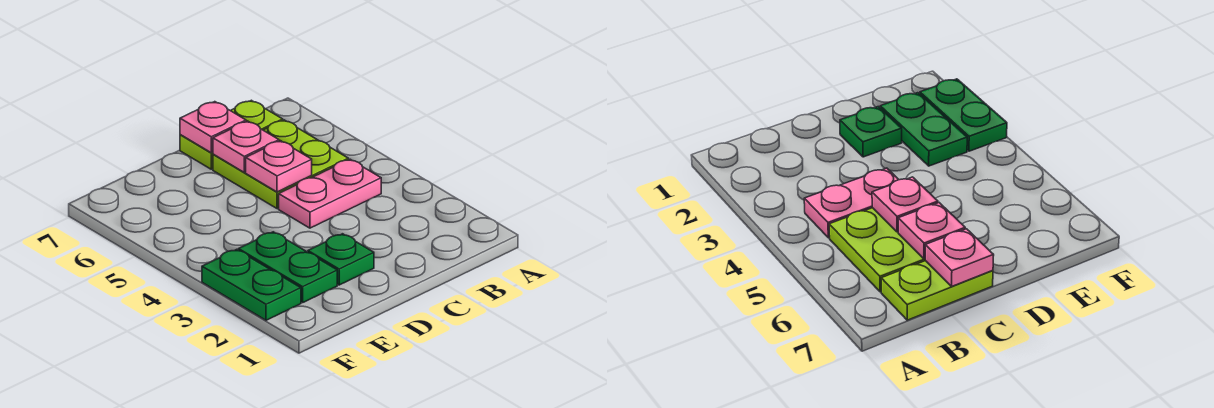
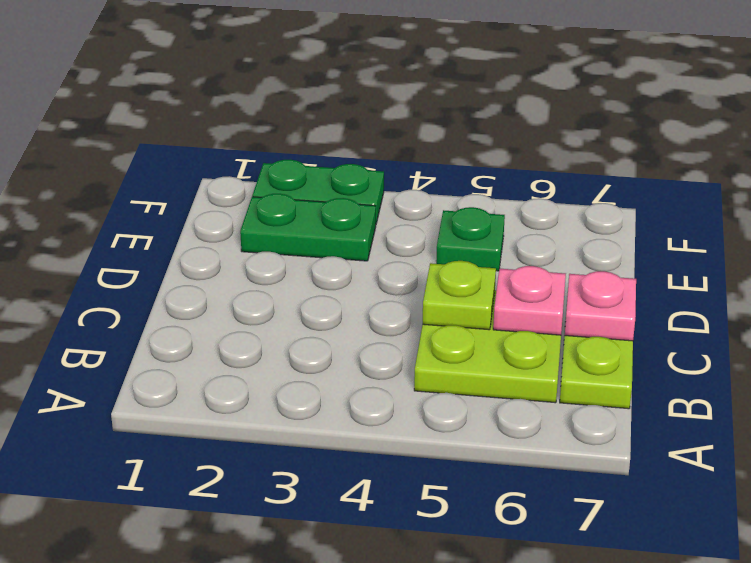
pink plate B4:C4 level 1 -> none
pink plate C5 level 2 -> lime plate C5 level 2
green plate D2 level 1 -> green plate E5 level 1

